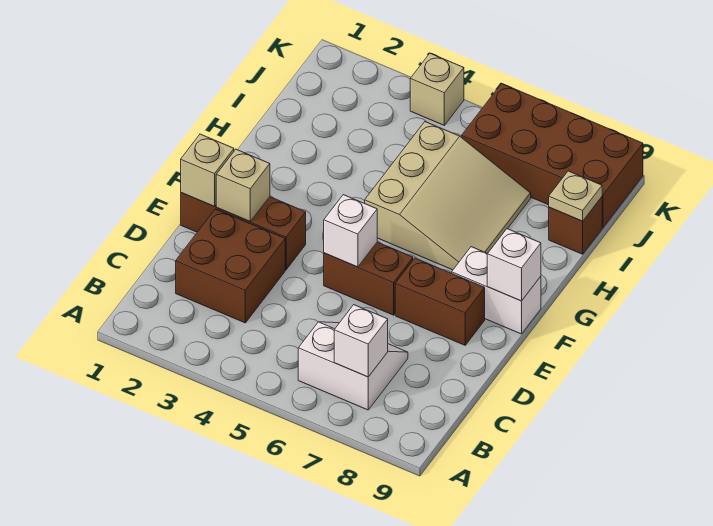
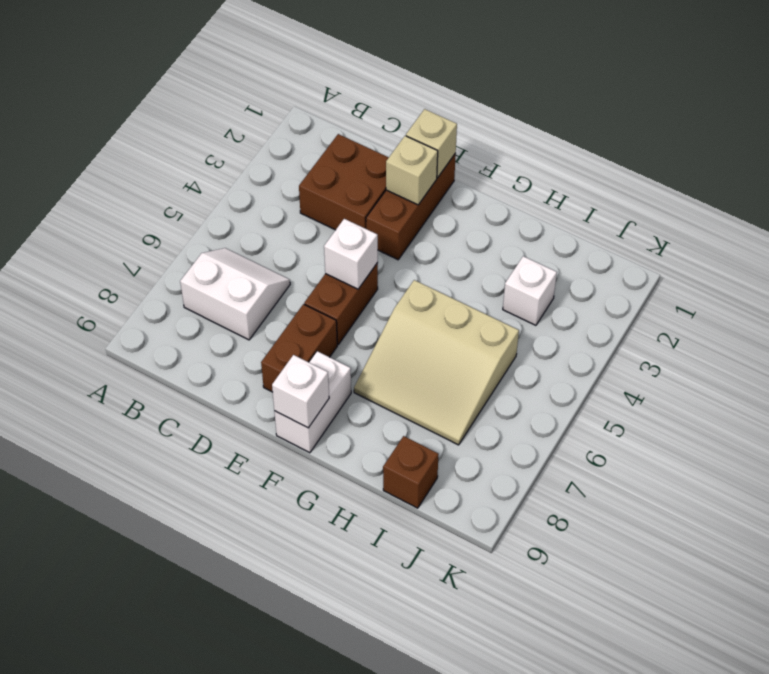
white slope B6:C7 level 1 top B -> white slope B6:C7 level 1 top 7
white brick B7 level 2 -> white brick I3 level 1
tan plate I9 level 2 -> none
brown brick J6:K9 level 1 -> none
tan brick K4 level 1 -> none

